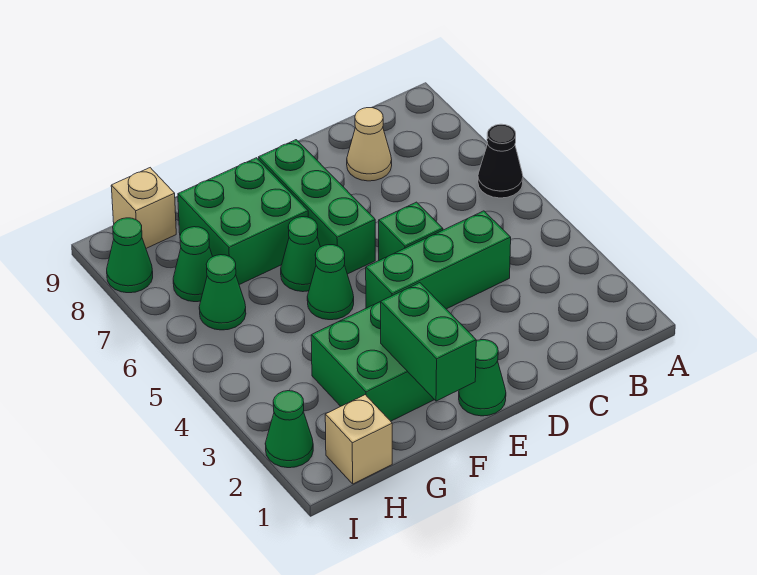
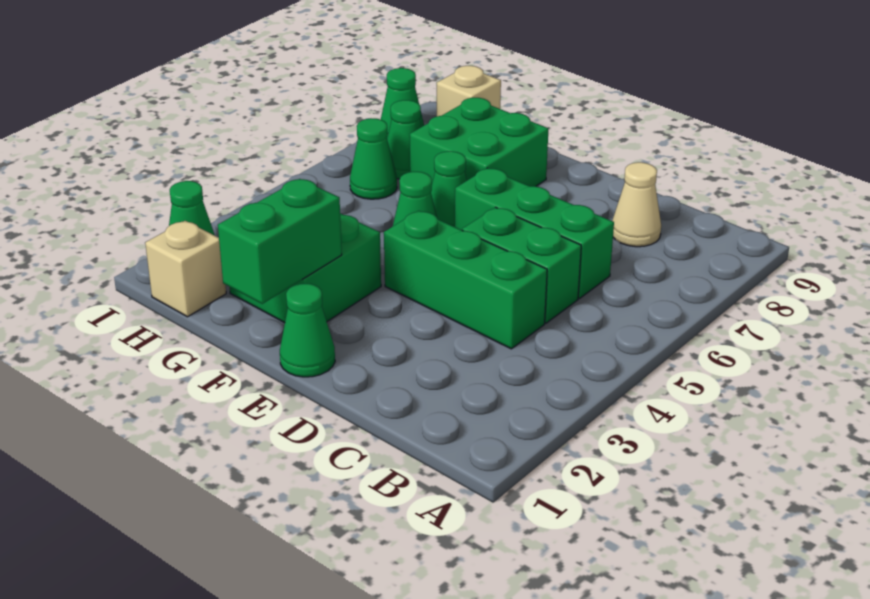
black cone A6 level 1 -> none
green brick D5 level 1 -> green brick C5:D5 level 1
green brick E6:E8 level 1 -> green brick C6:E6 level 1

